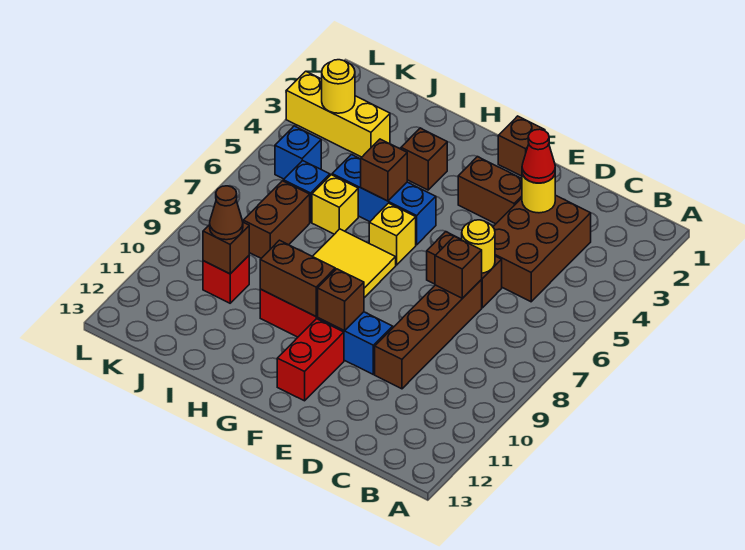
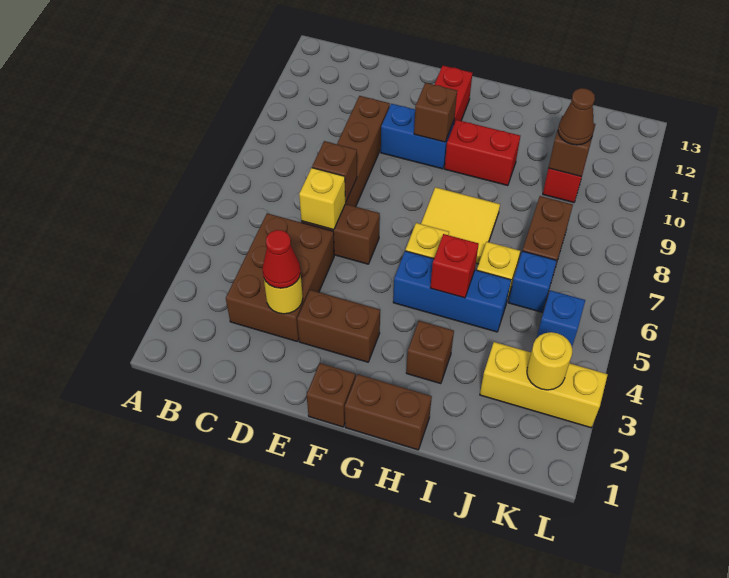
yellow round brick D6 level 2 -> yellow brick D6 level 2
brown brick G10:H10 level 2 -> brown brick G1:H1 level 1
brown brick H5 level 2 -> red brick H5 level 2

